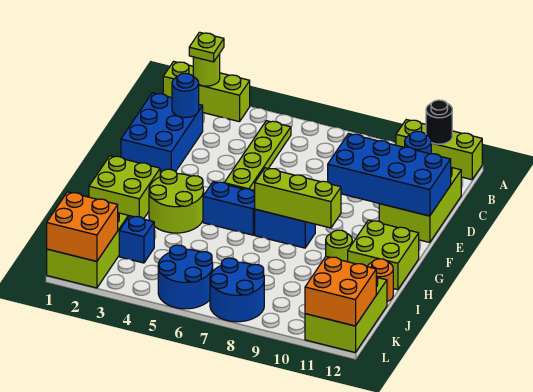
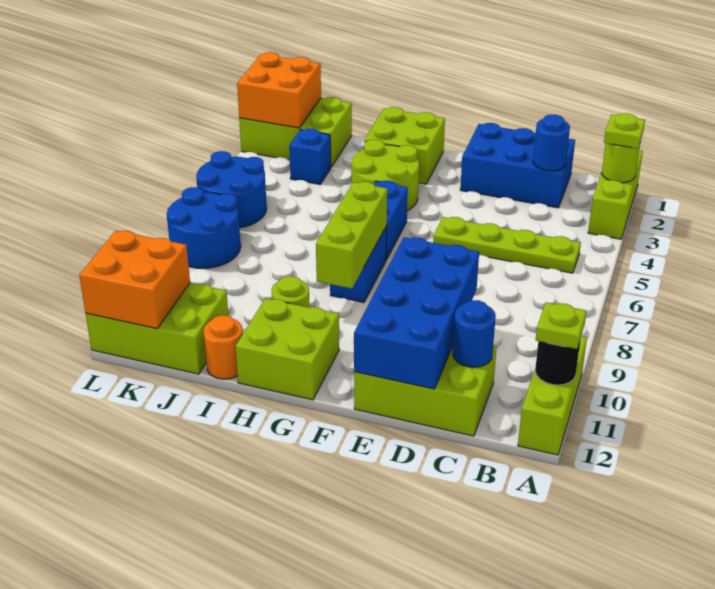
none -> lime plate A11 level 3

